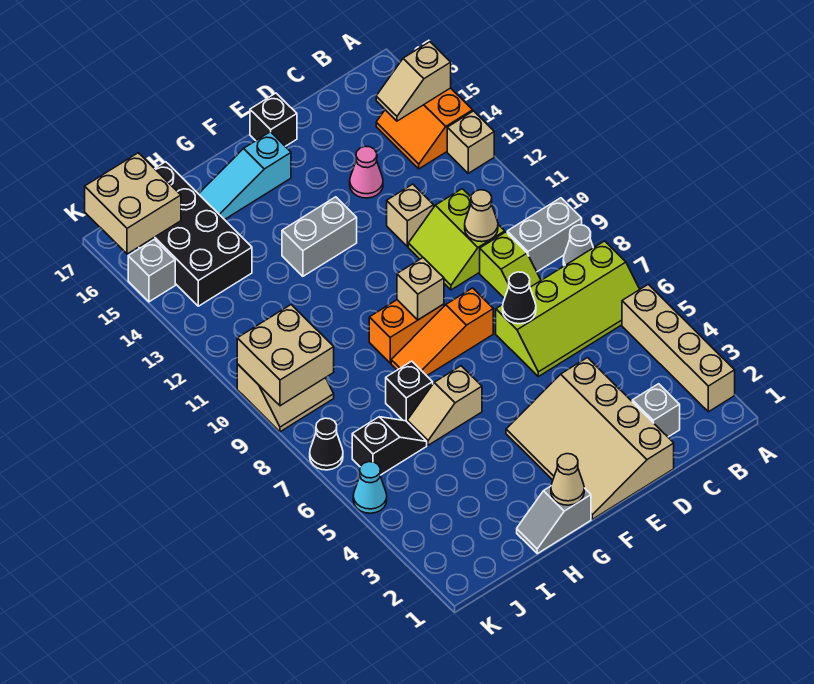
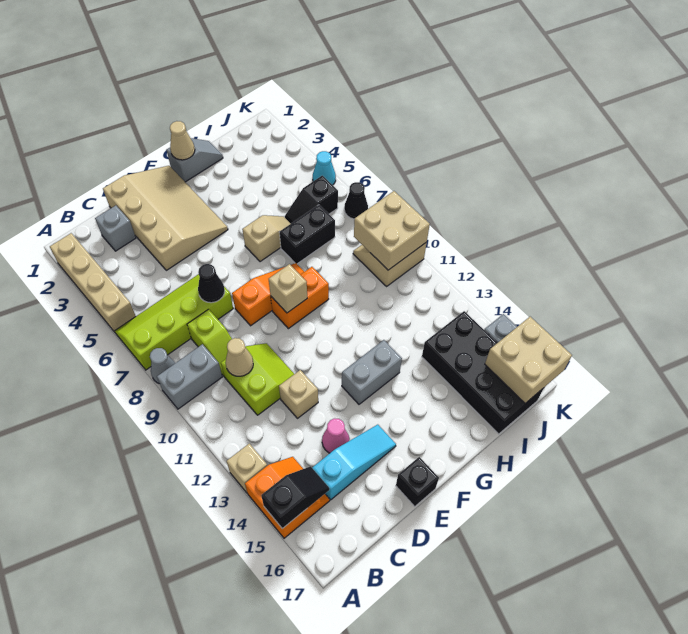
tan slope A15:B15 level 2 top A -> black slope A15:B15 level 2 top A
lime slope C8:C9 level 1 top 9 -> lime slope C8:C9 level 1 top 8
cyan slope F16:H16 level 1 top F -> cyan slope C15:E15 level 1 top C
black brick H7 level 1 -> black brick H7:I7 level 1

